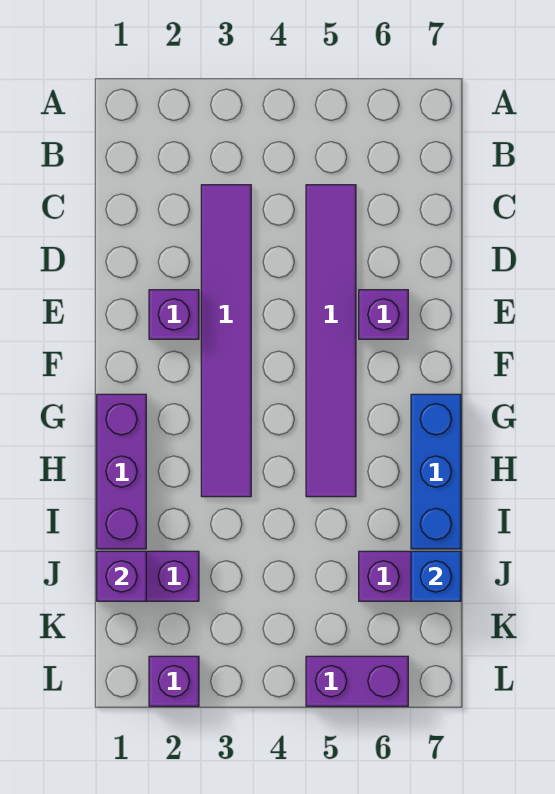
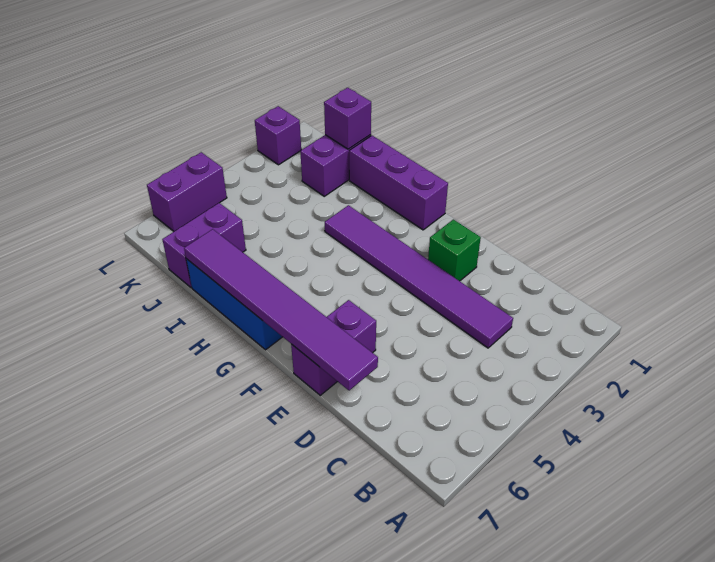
purple tile C5:H5 level 1 -> purple tile D7:I7 level 2
purple brick E2 level 1 -> green brick E2 level 1
purple brick E6 level 1 -> purple brick E6:E7 level 1
blue brick J7 level 2 -> none

